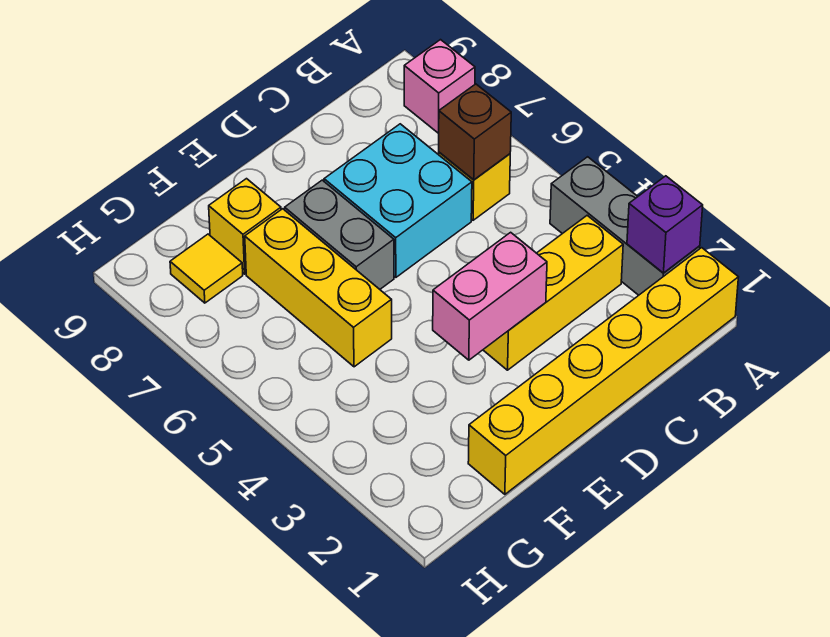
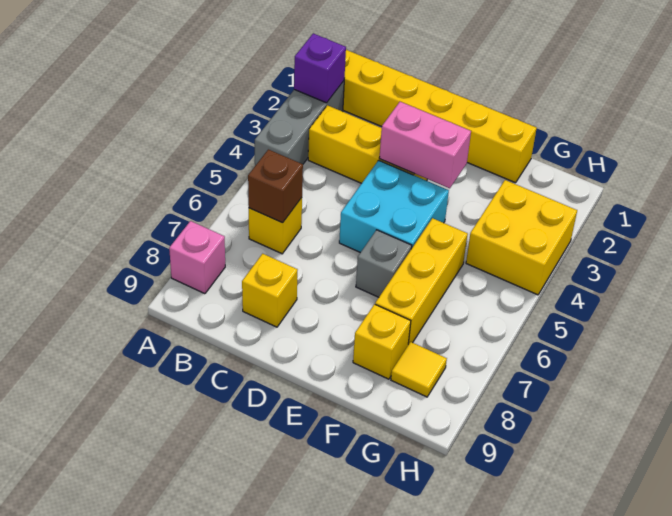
cyan brick C6:D7 level 1 -> cyan brick D4:E5 level 1
none -> yellow brick C8 level 1
grey brick E6:E7 level 1 -> grey brick E6 level 1
none -> yellow brick G3:H4 level 1

